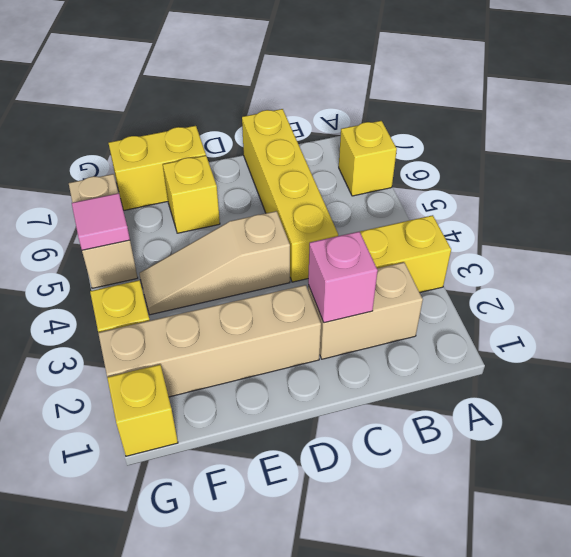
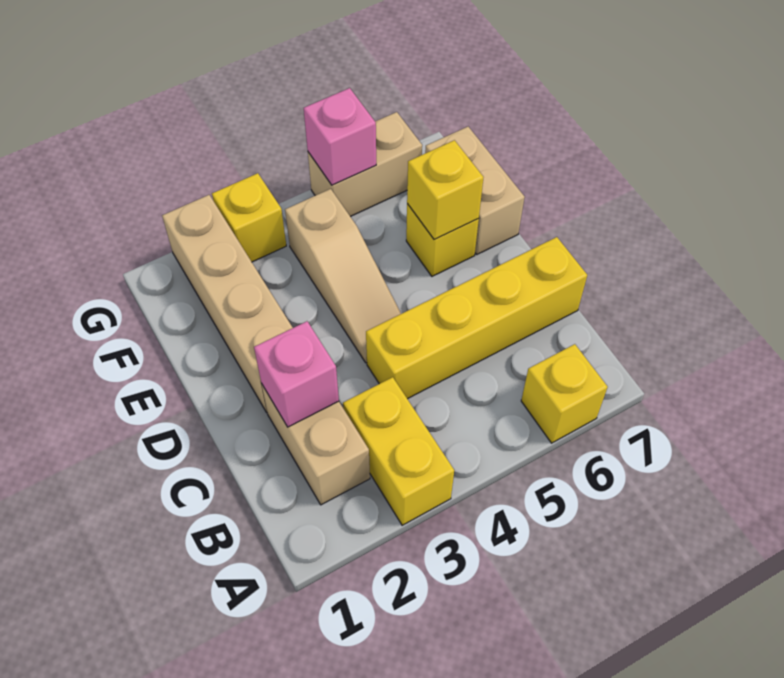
tan slope D4:F4 level 1 top D -> tan slope D4:F4 level 1 top F
yellow brick E7:F7 level 1 -> tan brick E7:F7 level 1
yellow brick G1 level 1 -> yellow brick E6 level 2
pink tile G5 level 2 -> pink brick G5 level 2

